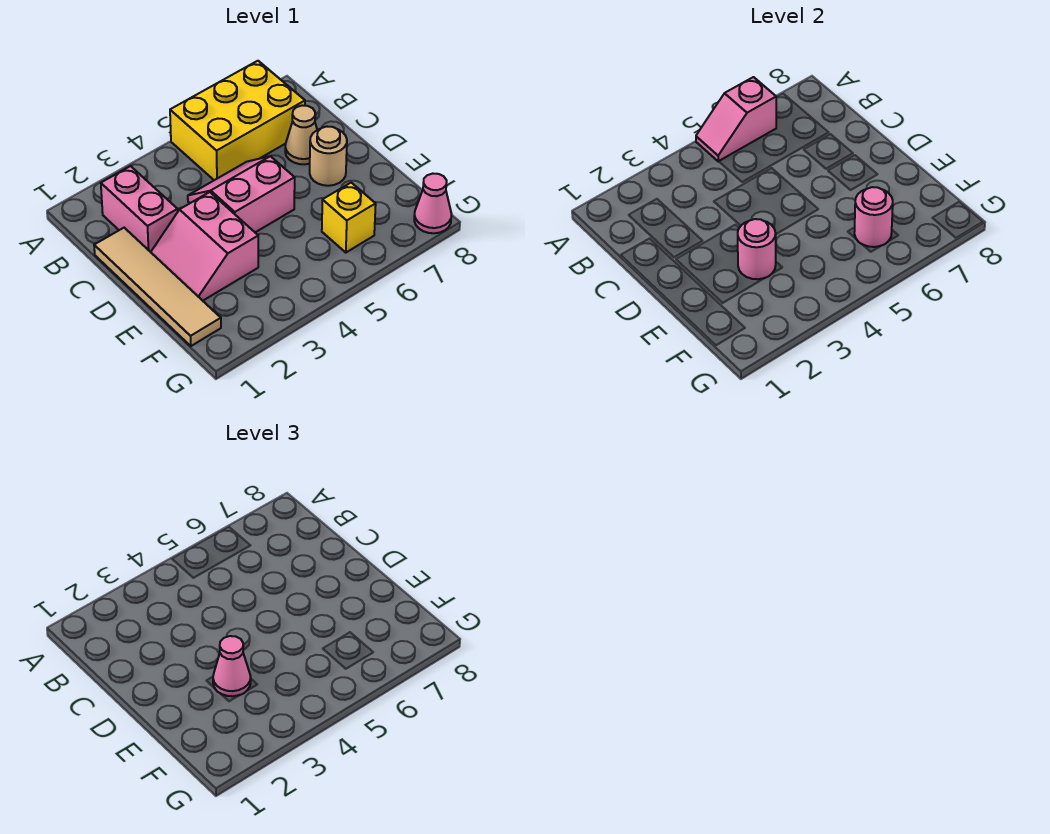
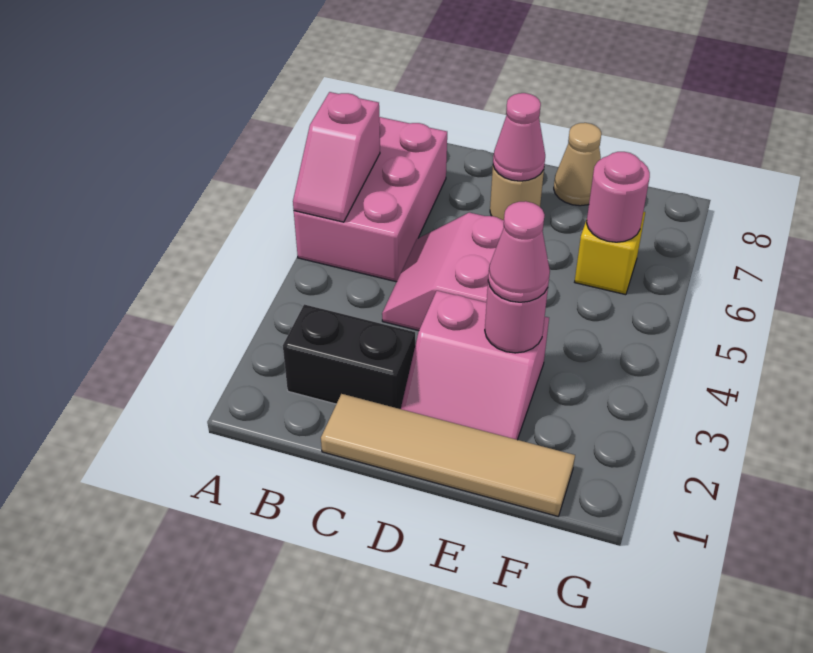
yellow brick A5:B7 level 1 -> pink brick A5:B7 level 1
pink brick B2:C2 level 1 -> black brick B2:C2 level 1
tan cone C7 level 1 -> tan cone E8 level 1
pink cone G8 level 1 -> pink cone D7 level 2

